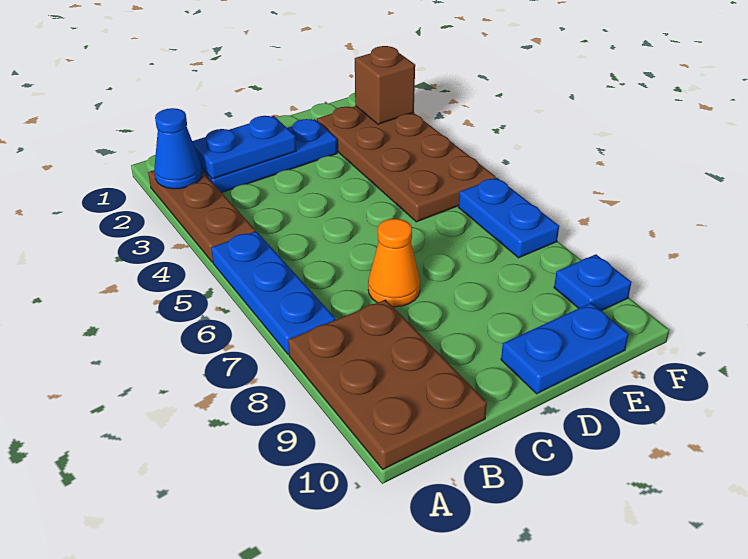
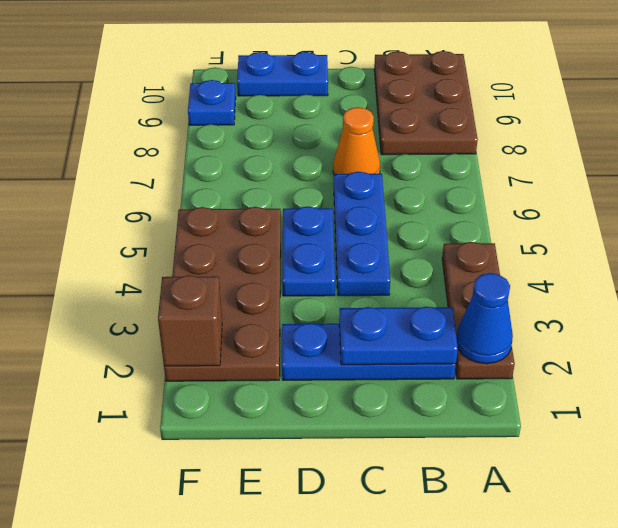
blue plate A5:A7 level 1 -> blue plate C4:C6 level 1
blue plate F6:F7 level 1 -> blue plate D4:D5 level 1

